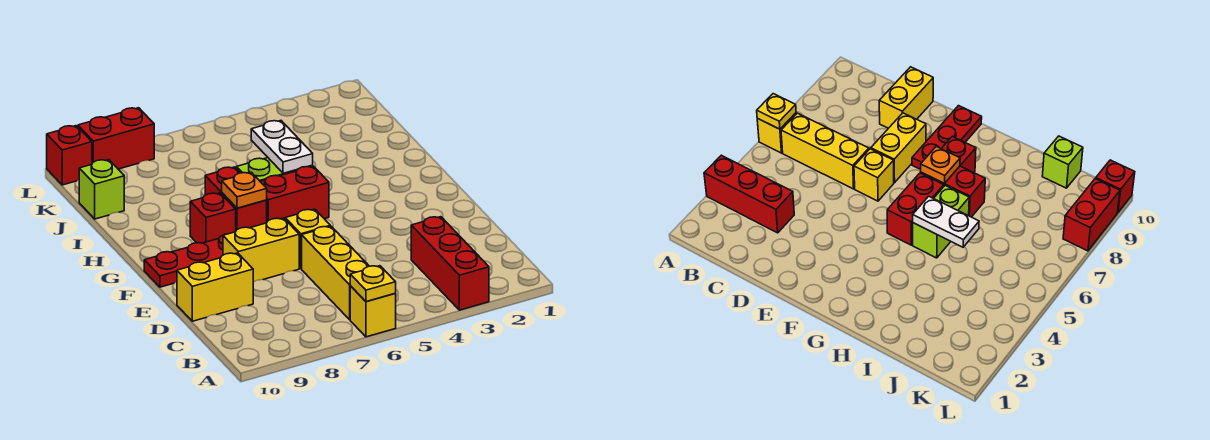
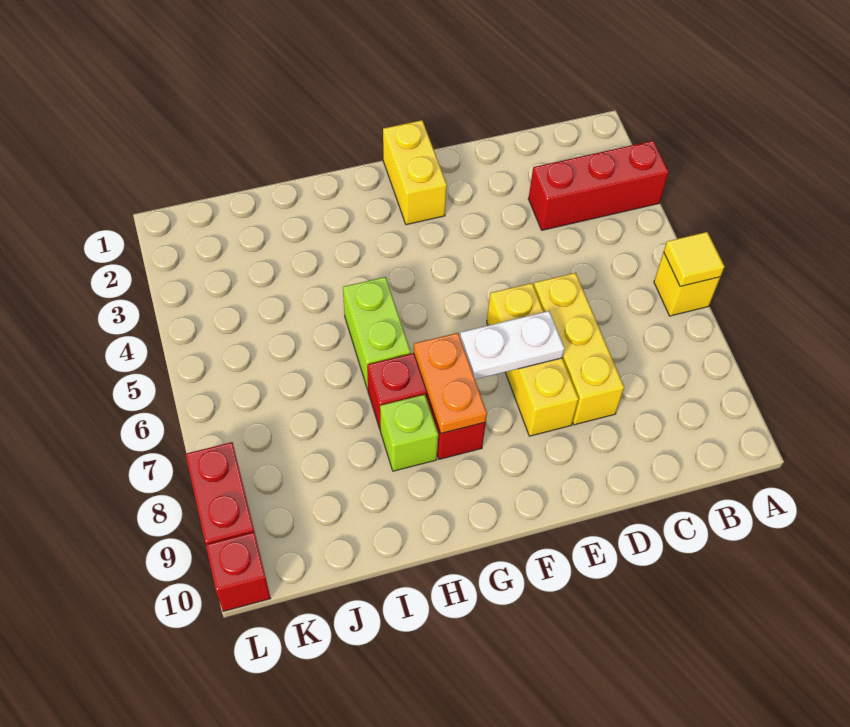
yellow plate A6 level 2 -> yellow tile A6 level 2
yellow brick B6:D6 level 1 -> yellow brick D6:D8 level 1
yellow brick D9:D10 level 1 -> yellow brick F1:F2 level 1
red plate F8:F10 level 1 -> none
red brick G5:G6 level 1 -> none
orange plate G7 level 2 -> orange plate G7:G8 level 2
white plate H5:I5 level 2 -> white plate E7:F7 level 2
lime brick J10 level 1 -> lime brick H8 level 1

